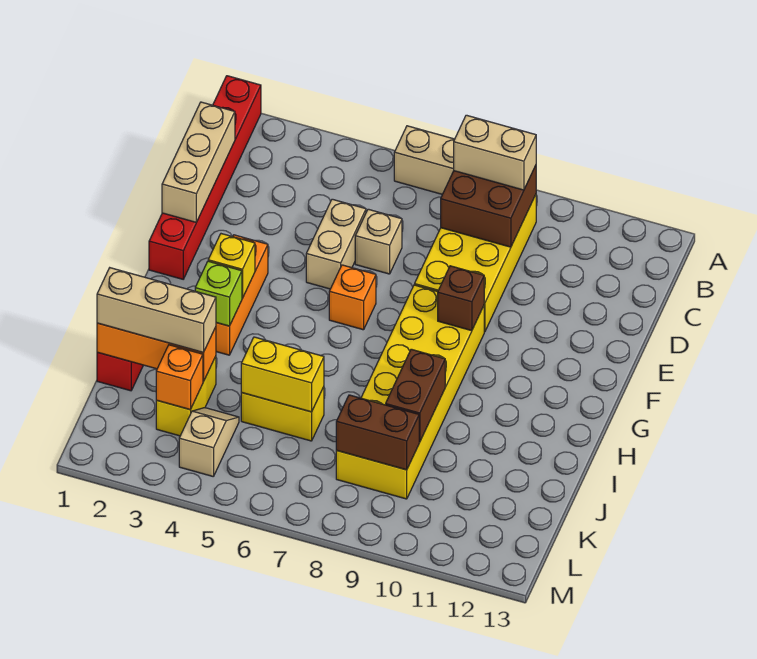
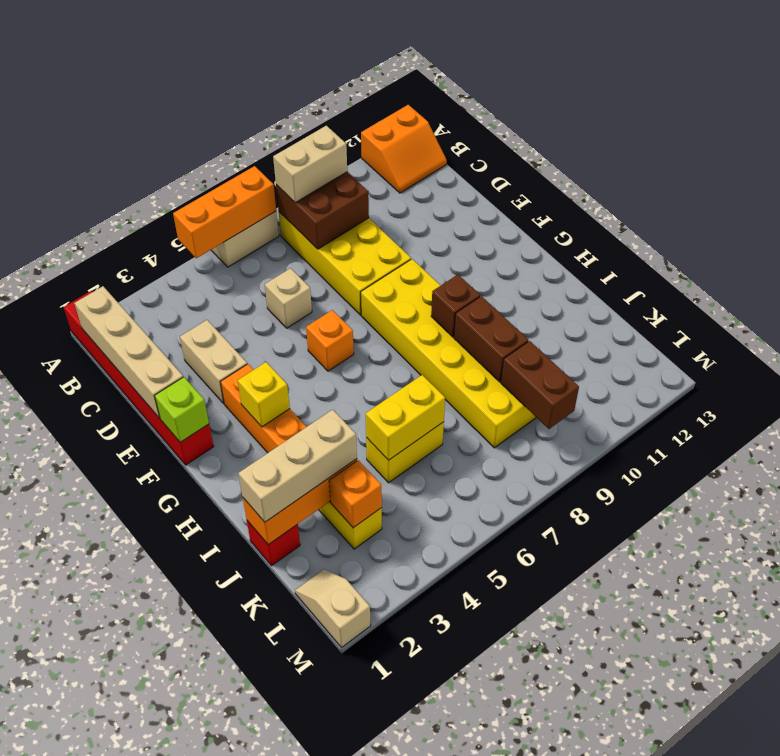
none -> orange brick A5:A7 level 2
none -> orange slope A12:B13 level 1 top A
tan brick C1:E1 level 2 -> tan brick B1:E1 level 2
tan brick D5:E5 level 1 -> tan brick D3:E3 level 1
brown brick F9 level 2 -> brown brick H9 level 2
lime brick H3 level 2 -> lime brick F1 level 2
tan slope K4:L4 level 1 top L -> tan slope L1:M1 level 1 top M
brown brick K8:K9 level 2 -> brown brick K9:L9 level 2

